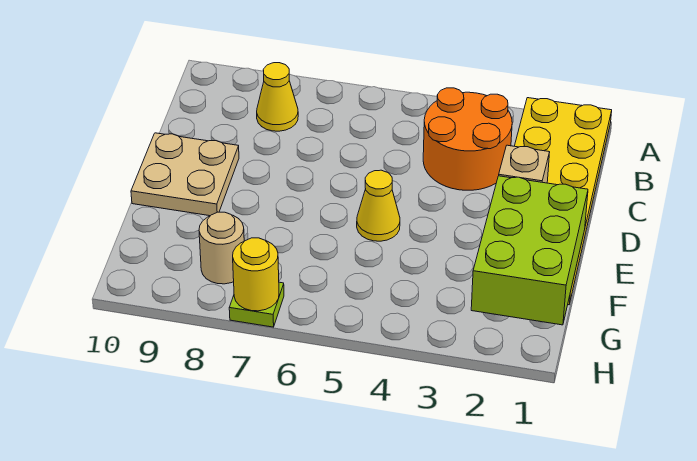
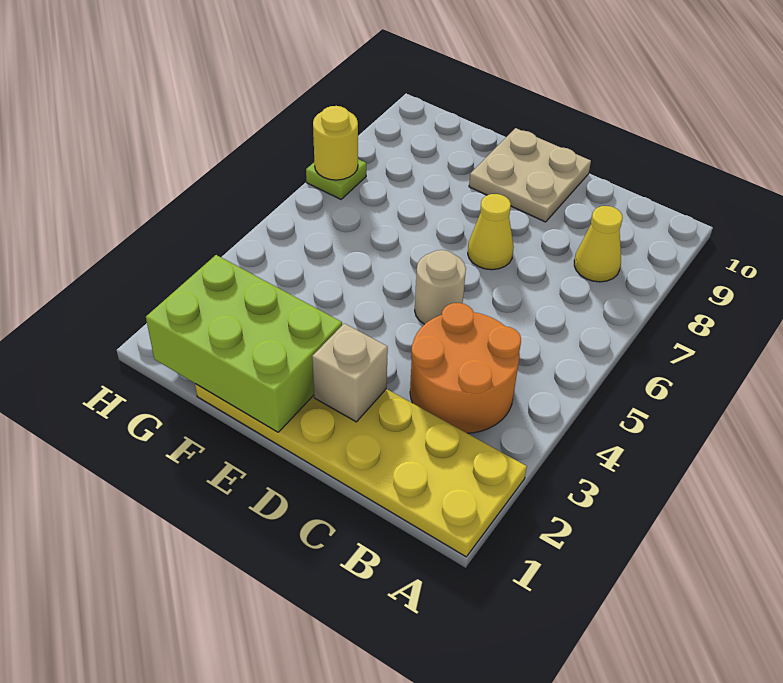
yellow cone E5 level 1 -> yellow cone D7 level 1
tan round brick G8 level 1 -> tan round brick D5 level 1

